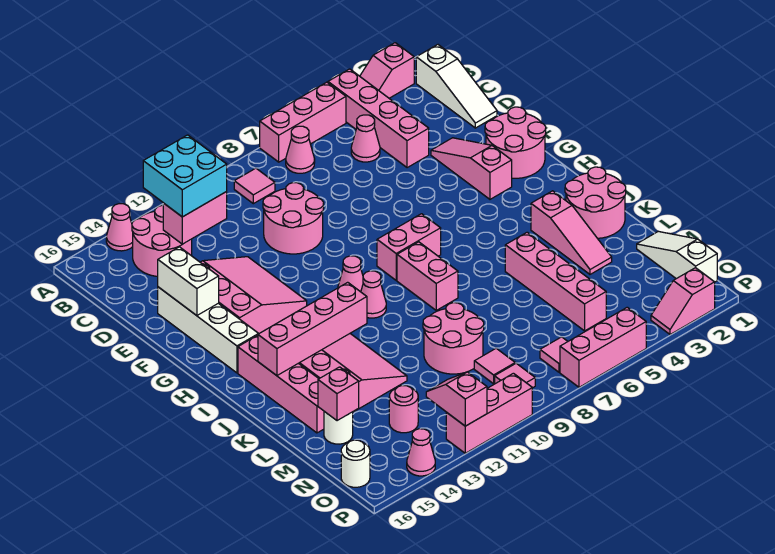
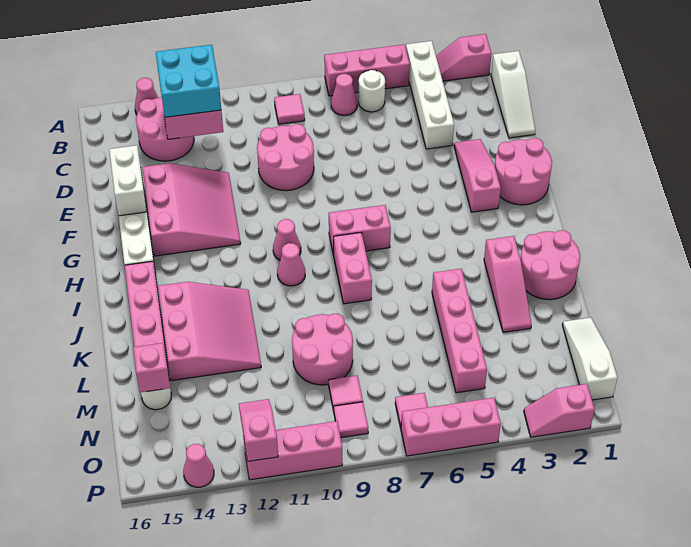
pink brick A4:D4 level 1 -> white brick A4:D4 level 1
pink cone C5 level 1 -> none
pink brick J12:J15 level 2 -> none
pink round brick N13 level 1 -> none
white round brick O16 level 1 -> white round brick B6 level 1

